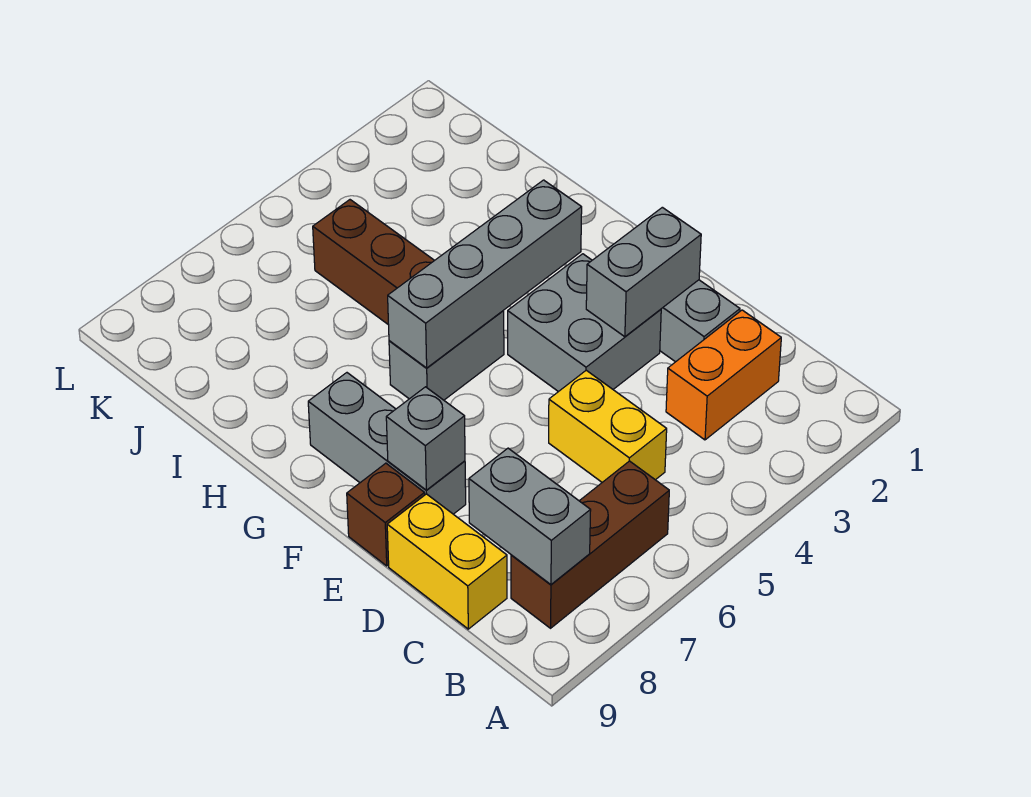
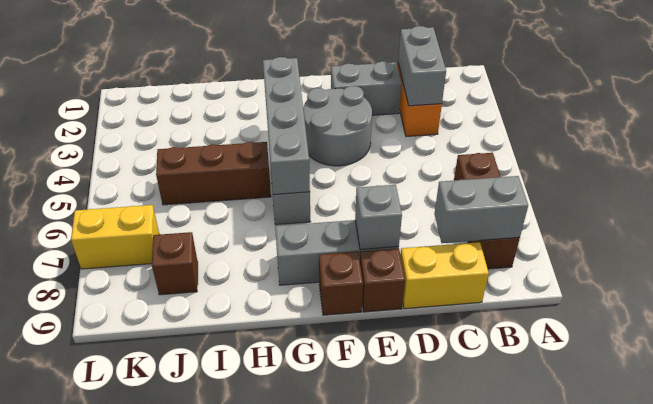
yellow brick C5:D5 level 1 -> yellow brick K7:L7 level 1
grey brick E2:E3 level 2 -> grey brick C2:C3 level 2
grey brick E3:F4 level 1 -> grey round brick E3:F4 level 1
none -> brown brick F9 level 1
none -> brown brick J8 level 1

